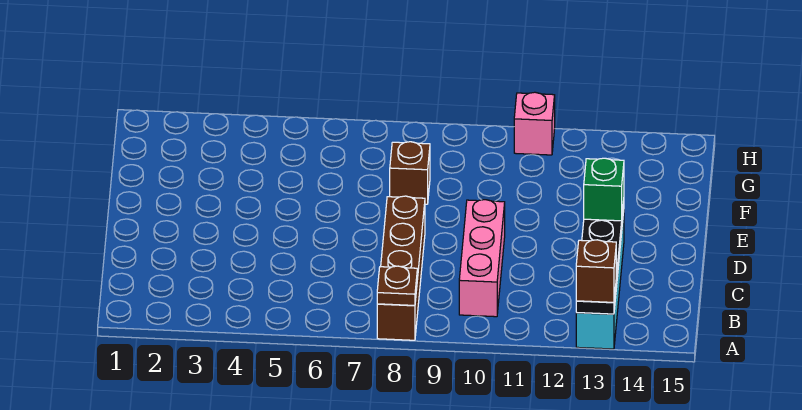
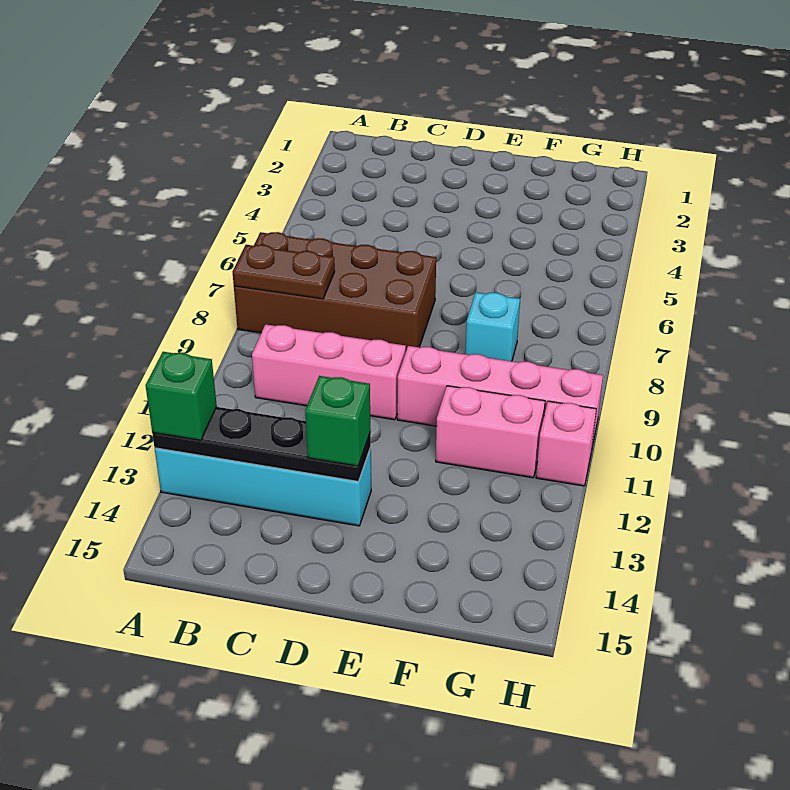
brown brick A8:D8 level 1 -> brown brick A7:D8 level 1
brown plate A8 level 2 -> brown plate A8:B8 level 2
brown brick A13 level 3 -> green brick A13 level 3
none -> pink brick E10:H10 level 1
brown brick F8 level 1 -> cyan brick F8 level 1
none -> pink brick F11:G11 level 1

